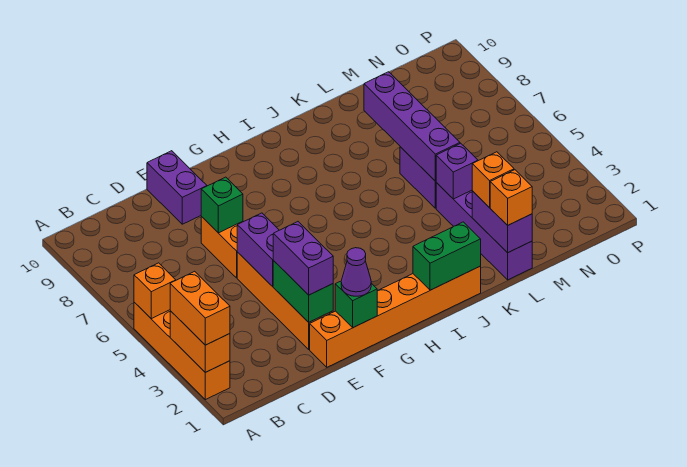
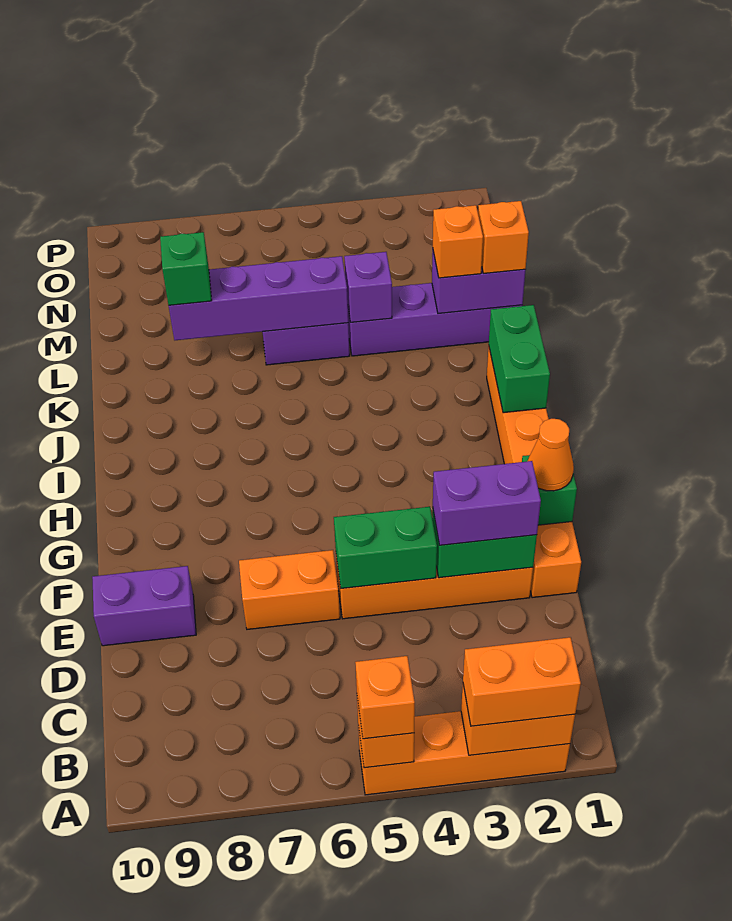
none -> orange brick A5 level 3
purple brick E4:E5 level 2 -> green brick E4:E5 level 2
green brick E7 level 2 -> green brick L8 level 3
purple cone F1 level 3 -> orange cone F1 level 3

